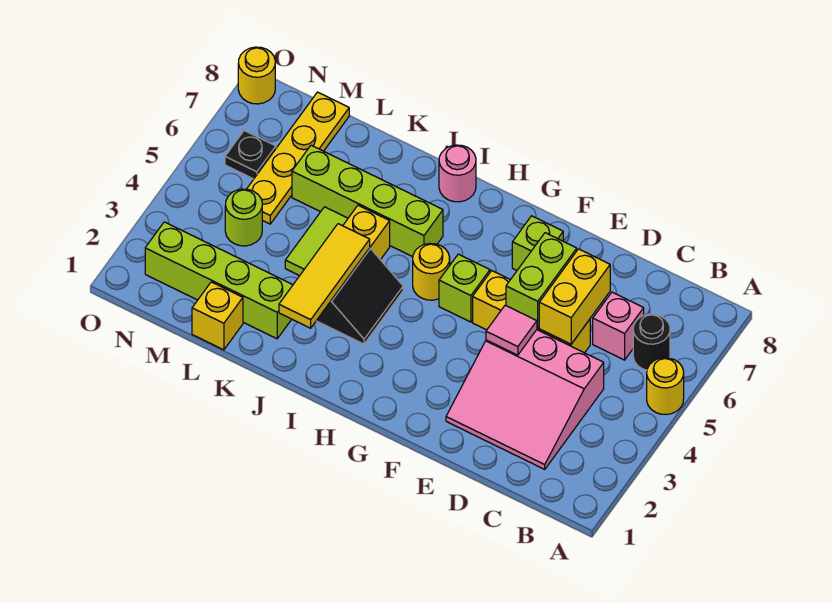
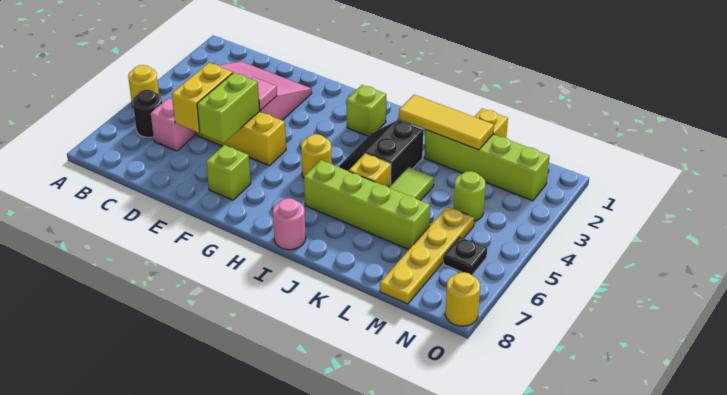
lime brick G5 level 1 -> lime brick H2 level 1
yellow tile J2:J4 level 2 -> yellow tile J2:L2 level 2

